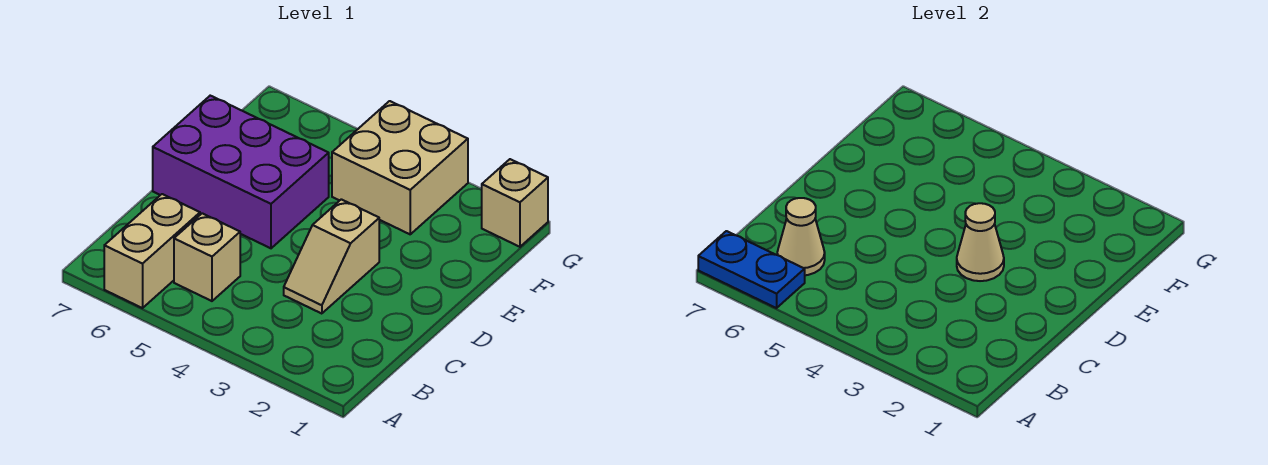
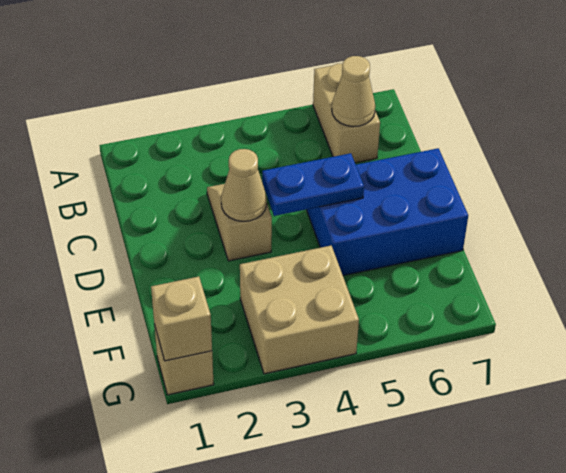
blue plate A6:A7 level 2 -> blue plate D4:D5 level 2
tan brick B5 level 1 -> tan brick G1 level 2
purple brick D5:E7 level 1 -> blue brick D5:E7 level 1

